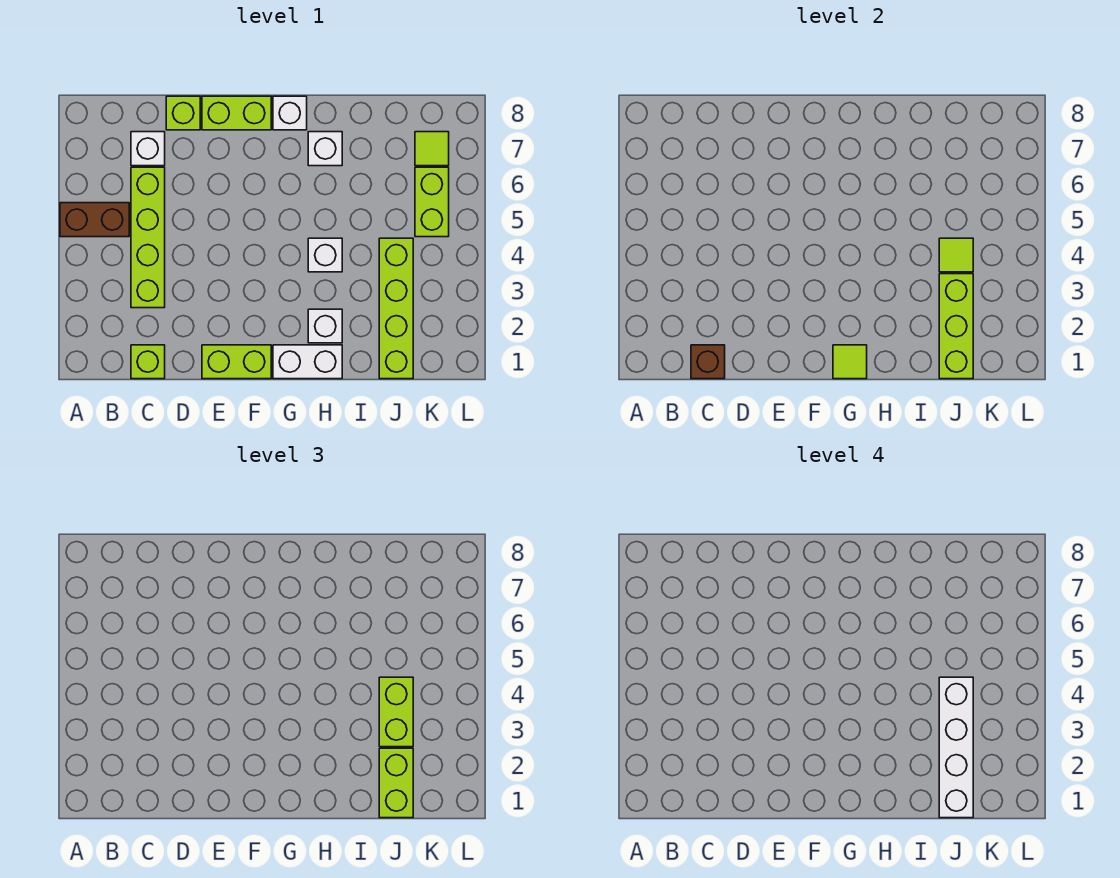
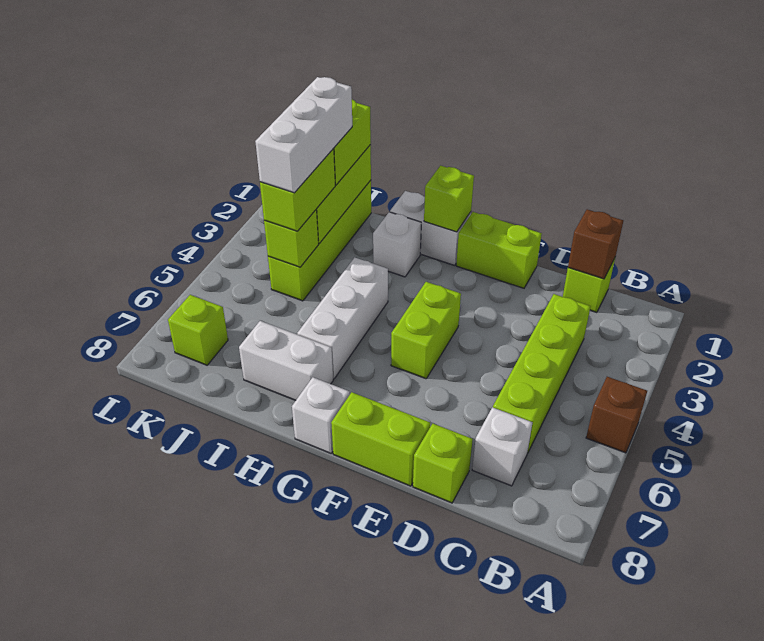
brown brick A5:B5 level 1 -> brown brick A5 level 1
lime tile G1 level 2 -> lime brick G1 level 2
white brick H4 level 1 -> white brick H4:H6 level 1
white brick H7 level 1 -> white brick H7:I7 level 1
white brick J1:J4 level 4 -> white brick J2:J4 level 4
lime tile J4 level 2 -> lime brick J4 level 2
lime brick K5:K6 level 1 -> lime brick F4:F5 level 1
lime tile K7 level 1 -> lime brick K7 level 1

